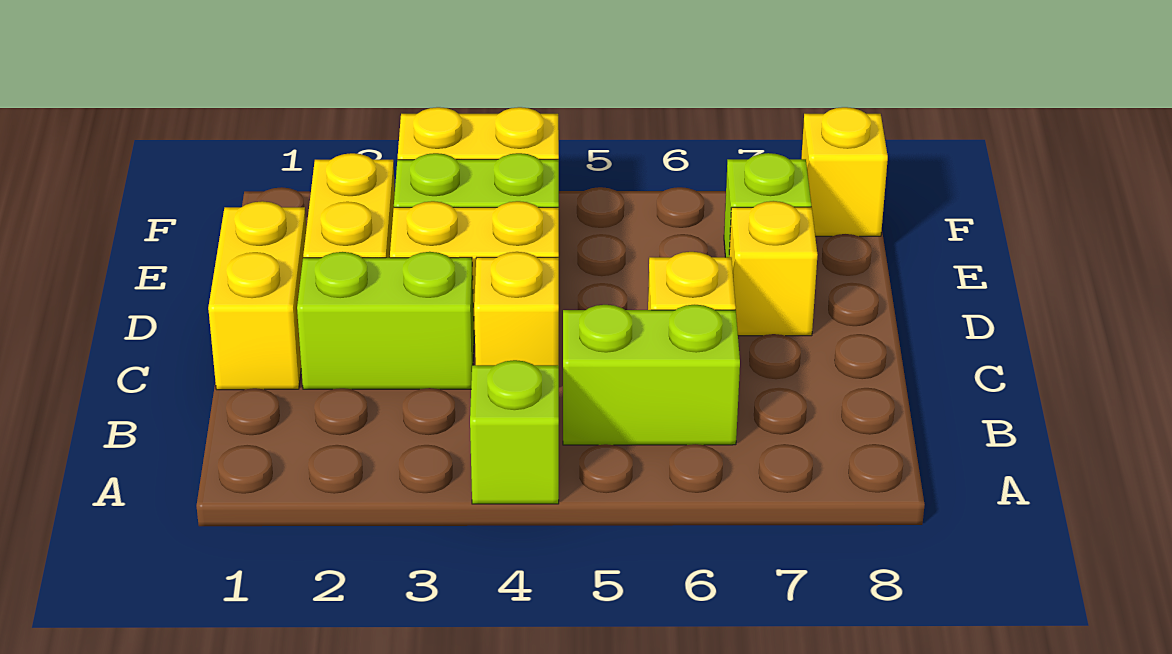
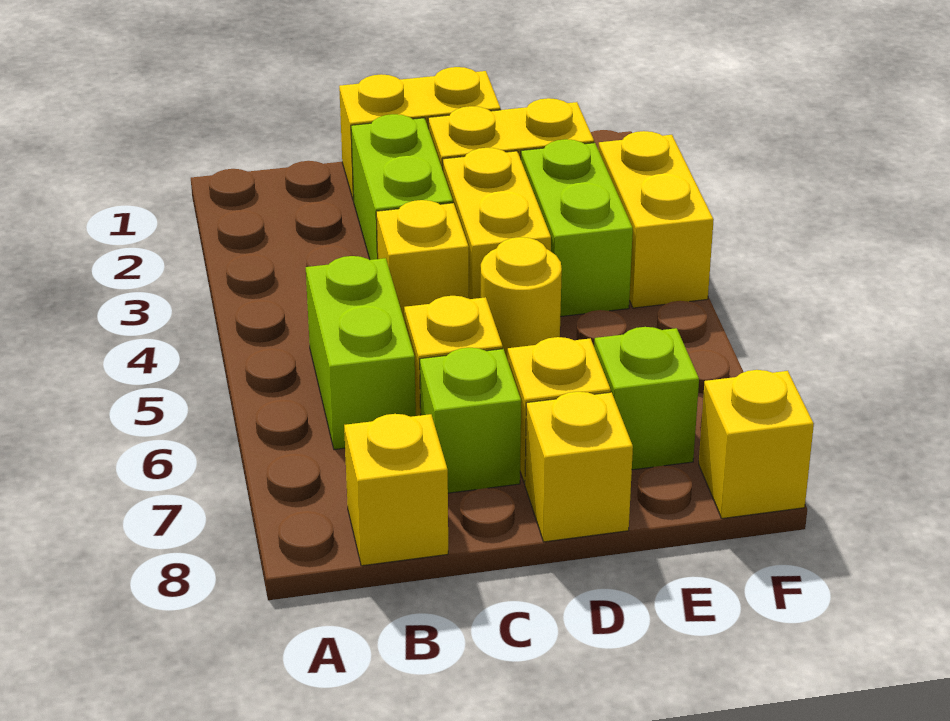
lime brick A4 level 1 -> lime brick C7 level 1
none -> yellow brick B8 level 1
none -> yellow round brick D5 level 1
none -> yellow brick D8 level 1

